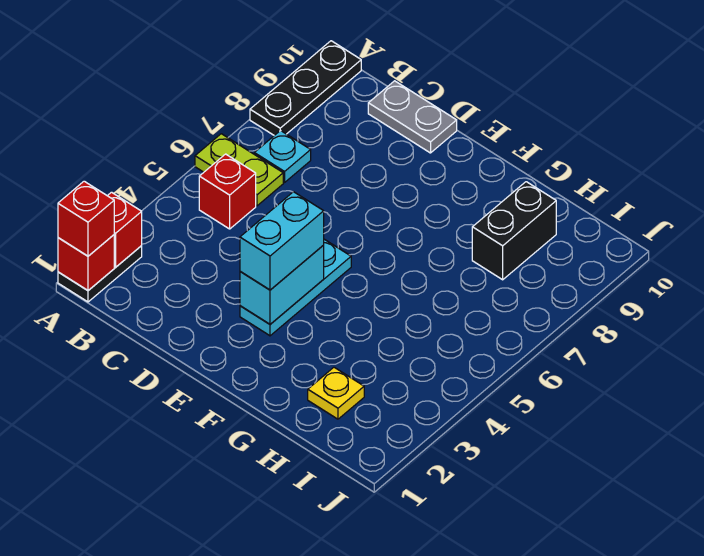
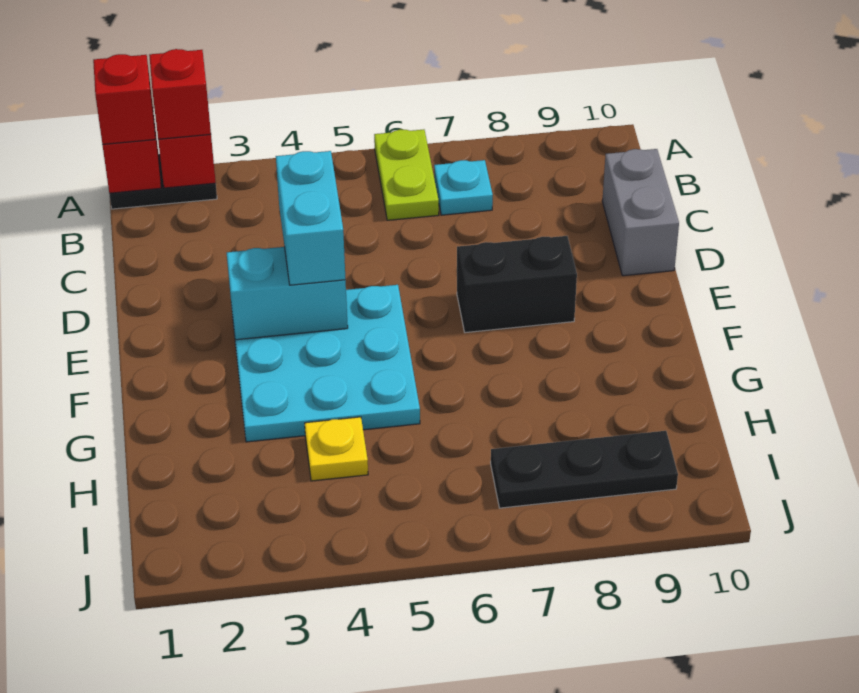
black plate A8:A10 level 1 -> black plate I7:I9 level 1
red brick B5 level 1 -> red brick A2 level 3
grey plate C10:D10 level 1 -> grey brick C10:D10 level 1
cyan plate E3:E5 level 1 -> cyan plate E3:G5 level 1
cyan brick E3:E4 level 3 -> cyan brick D4:E4 level 3
yellow plate H2 level 1 -> yellow plate H4 level 1
black brick H8:H9 level 1 -> black brick E7:E8 level 1

